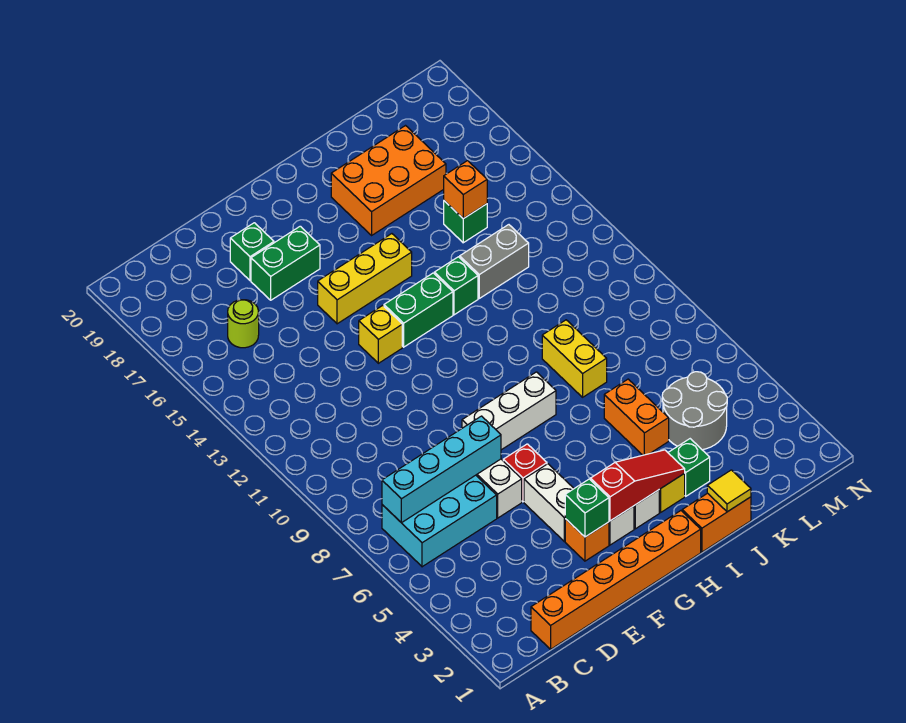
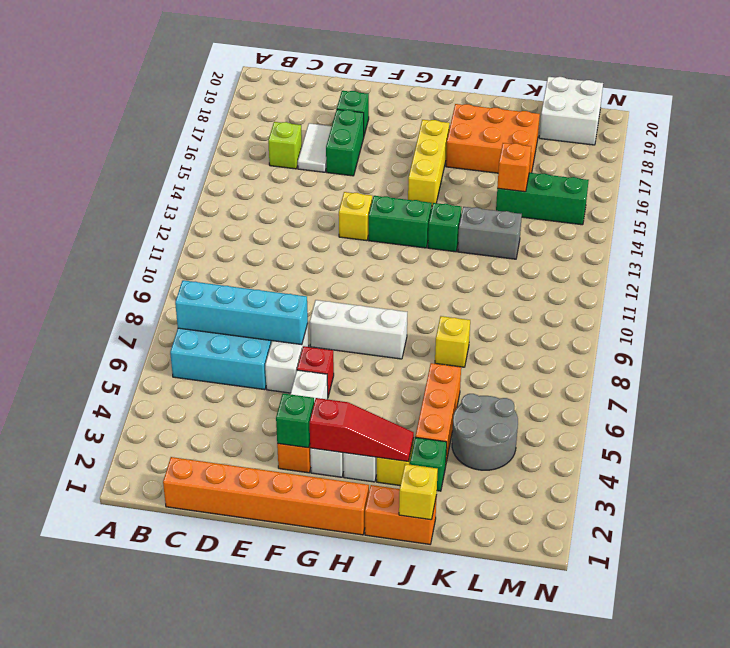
lime round brick C16 level 1 -> lime brick C16 level 1
none -> white tile D16:D17 level 1
green brick E17:F17 level 1 -> green brick E16:E17 level 1
yellow brick F15:H15 level 1 -> yellow brick H15:H17 level 1
yellow tile J1 level 2 -> yellow brick J1 level 2
orange brick J5:J6 level 1 -> orange brick J4:J6 level 1
yellow brick J8:J9 level 1 -> yellow brick J8 level 1
green brick K15 level 1 -> green brick K15:M15 level 1
none -> white brick L19:M20 level 1

